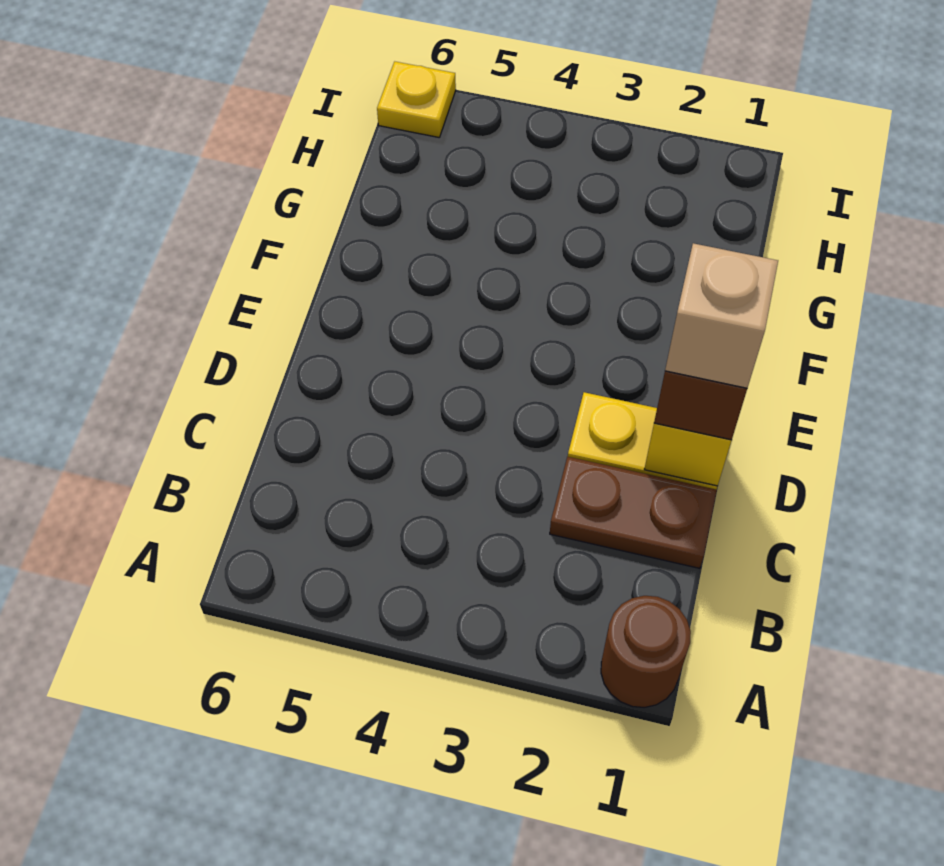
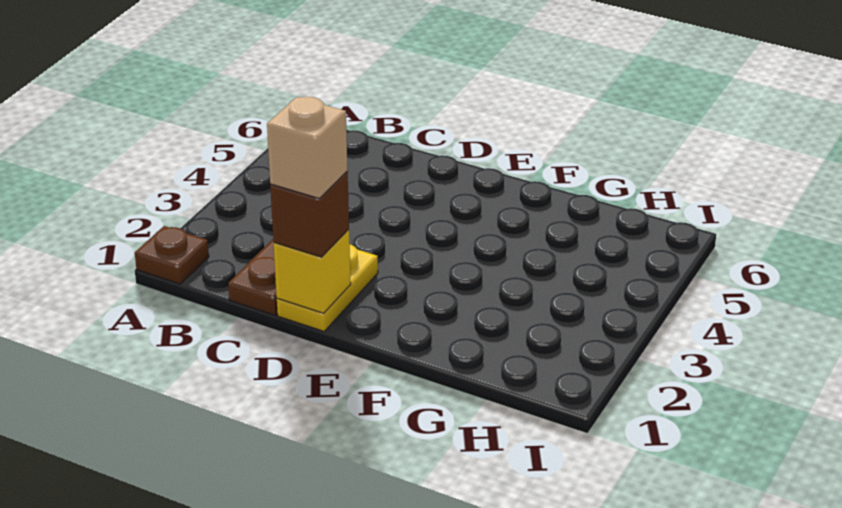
brown round brick A1 level 1 -> brown plate A1 level 1
yellow plate I6 level 1 -> none

